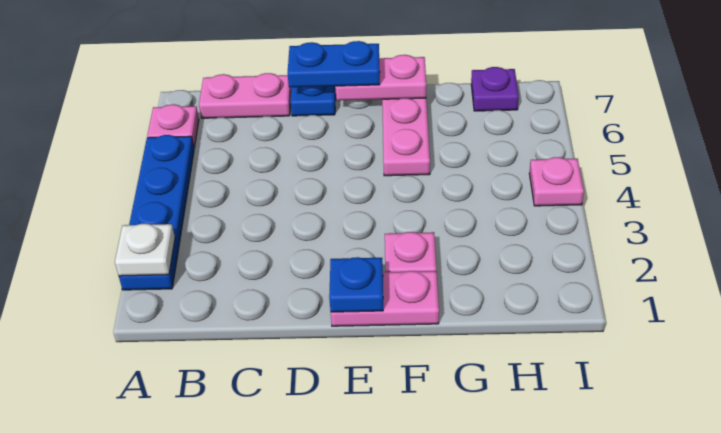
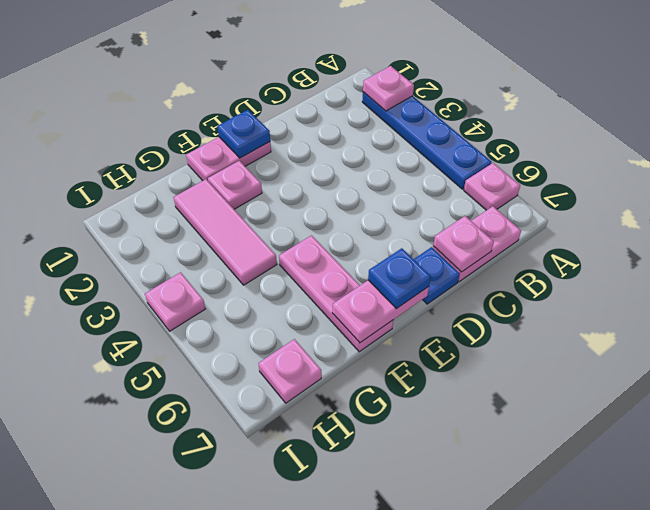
white plate A2 level 2 -> pink plate A2 level 2
none -> pink plate C7 level 2
blue plate D7:E7 level 3 -> blue plate E7 level 3
none -> pink tile G2:G4 level 1
purple plate H7 level 1 -> pink plate H7 level 1

